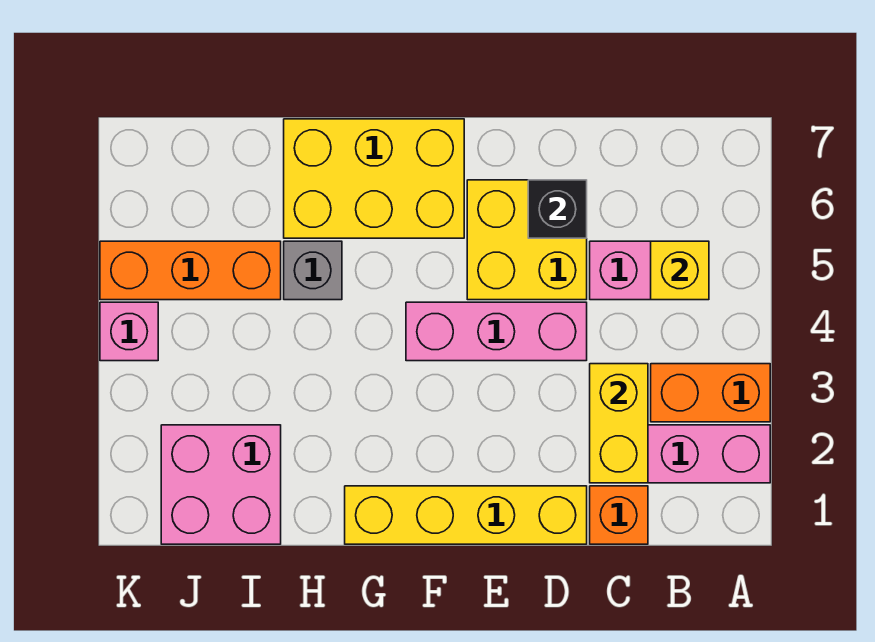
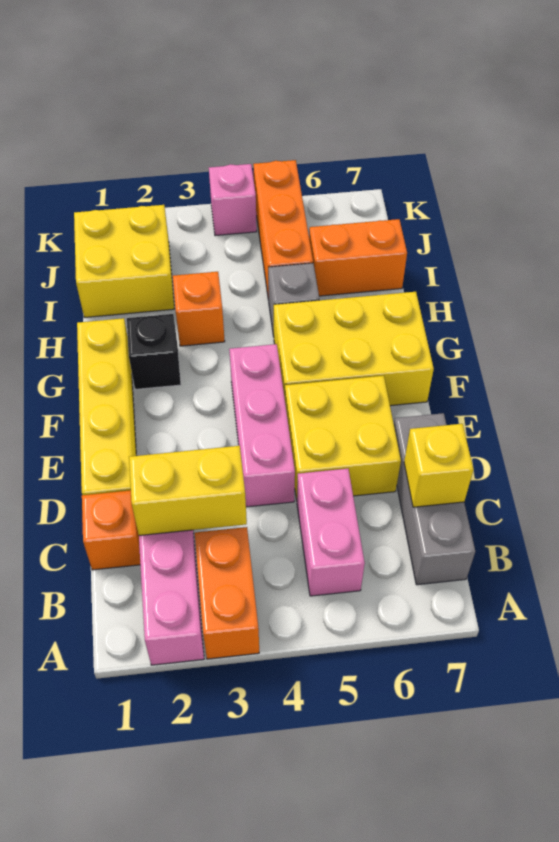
yellow brick B5 level 2 -> yellow brick C7 level 2
none -> grey brick B7:D7 level 1
black brick D6 level 2 -> black brick G2 level 1
yellow brick F6:H7 level 1 -> yellow brick F5:G7 level 1
none -> orange brick H3 level 1
pink brick I1:J2 level 1 -> yellow brick I1:J2 level 1
none -> orange brick I6:I7 level 1

